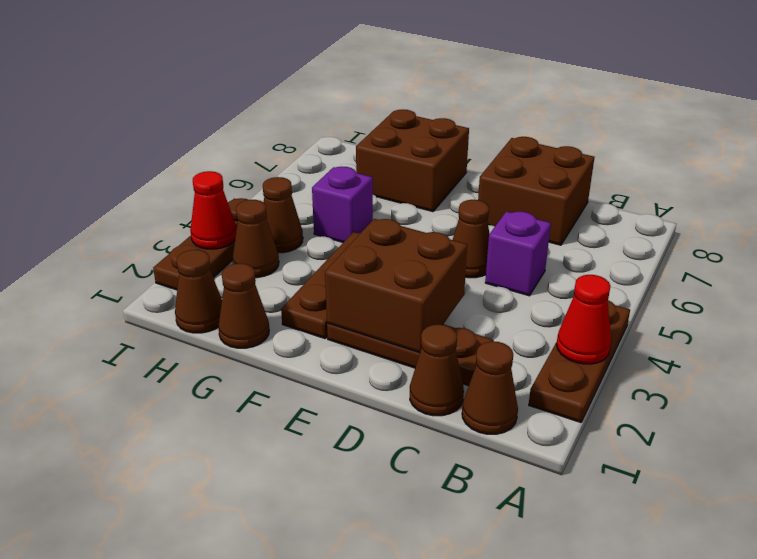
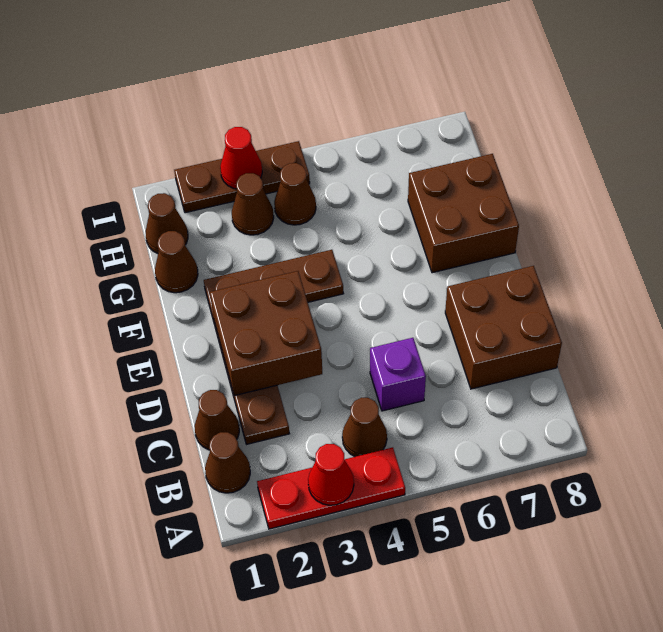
brown plate A2:A4 level 1 -> red plate A2:A4 level 1
brown cone D5 level 1 -> brown cone B4 level 1
purple brick G5 level 1 -> none

